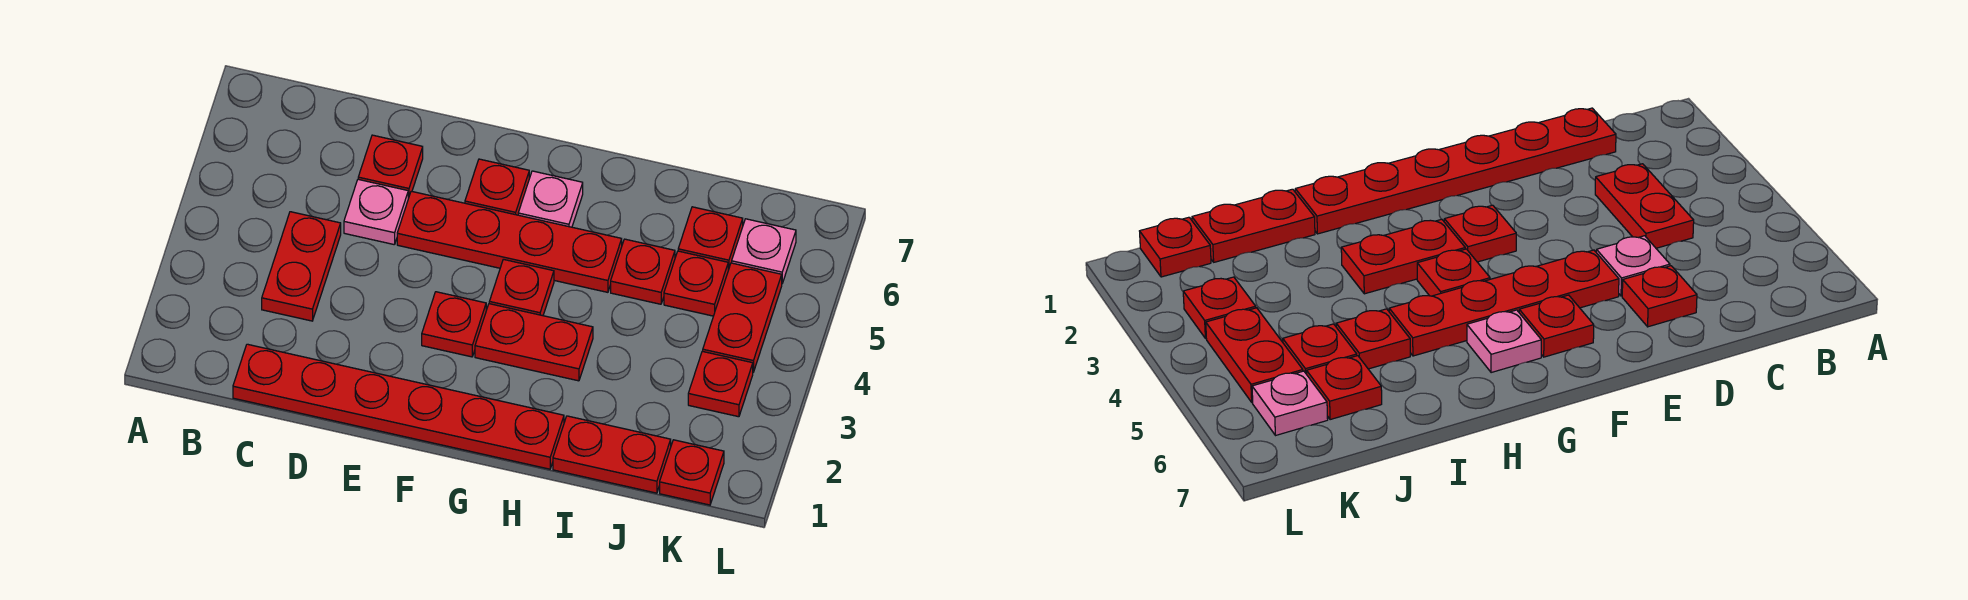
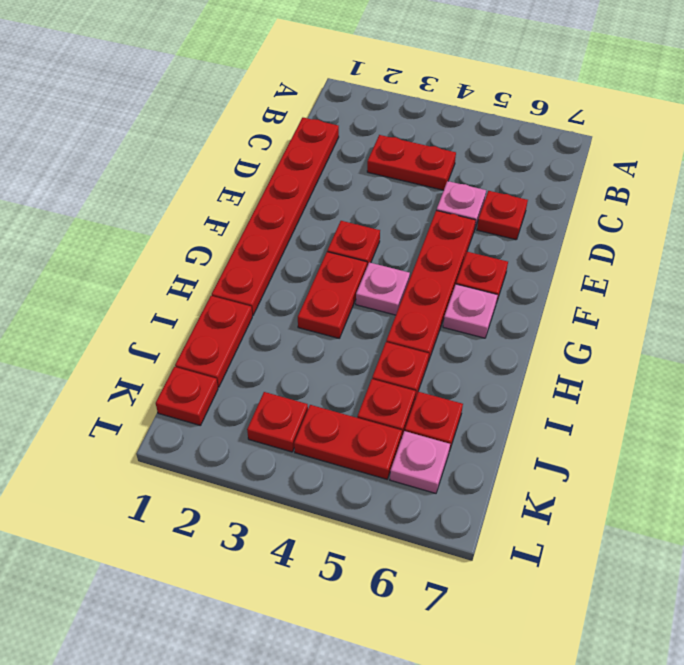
red plate G4 level 1 -> pink plate G4 level 1

